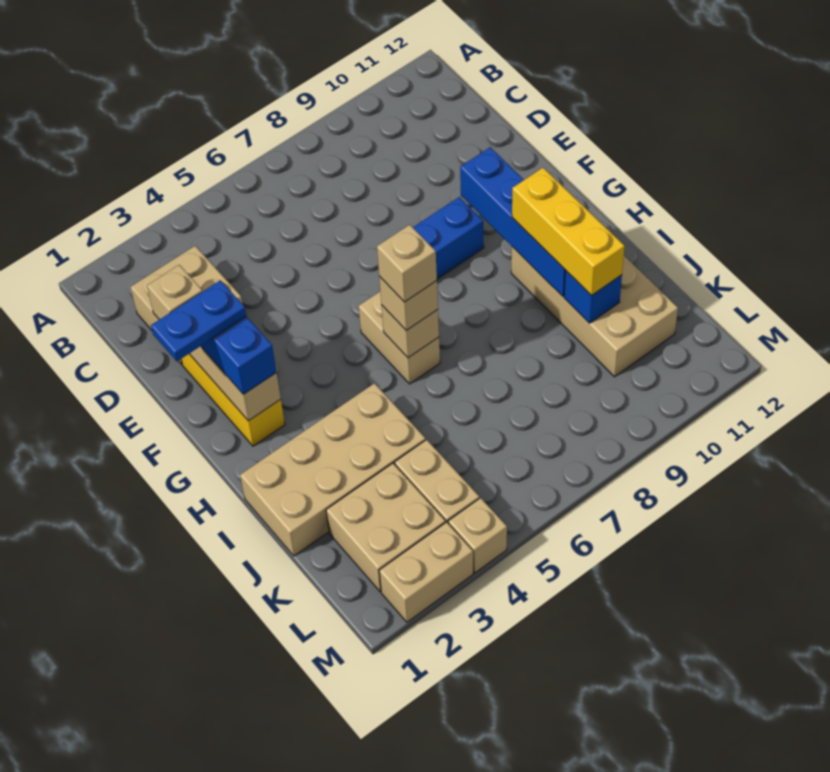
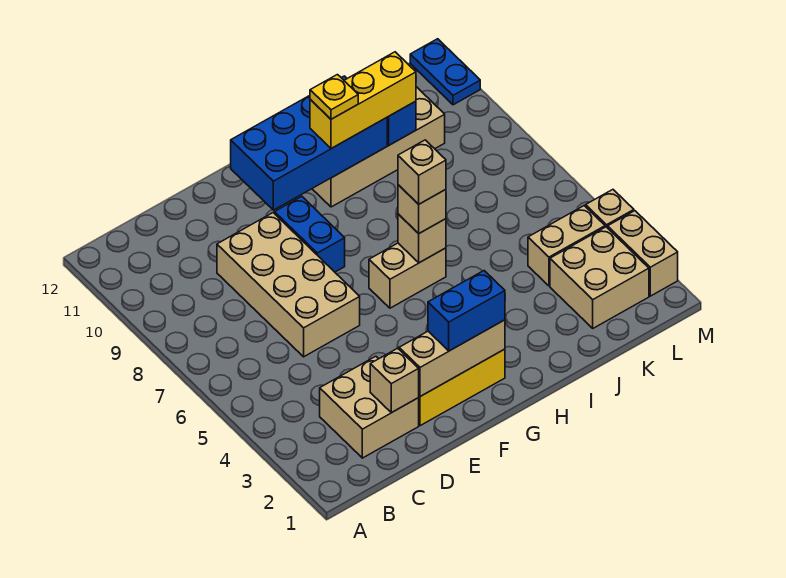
blue plate F1:F2 level 4 -> blue plate M11:M12 level 1
blue brick F10:I10 level 2 -> blue brick F10:I11 level 2
none -> yellow plate H10 level 4
tan brick I1:J4 level 1 -> tan brick D6:E9 level 1

